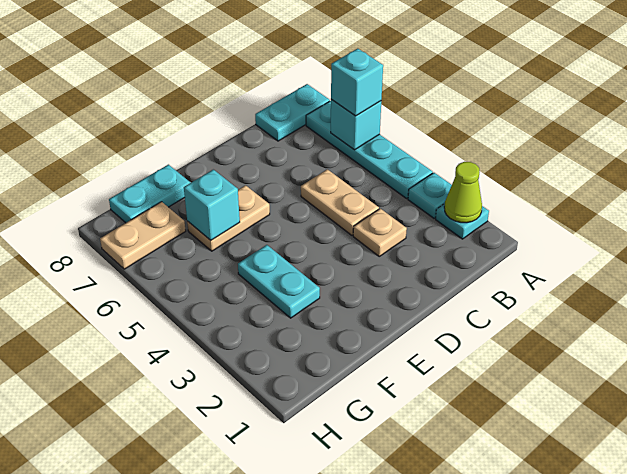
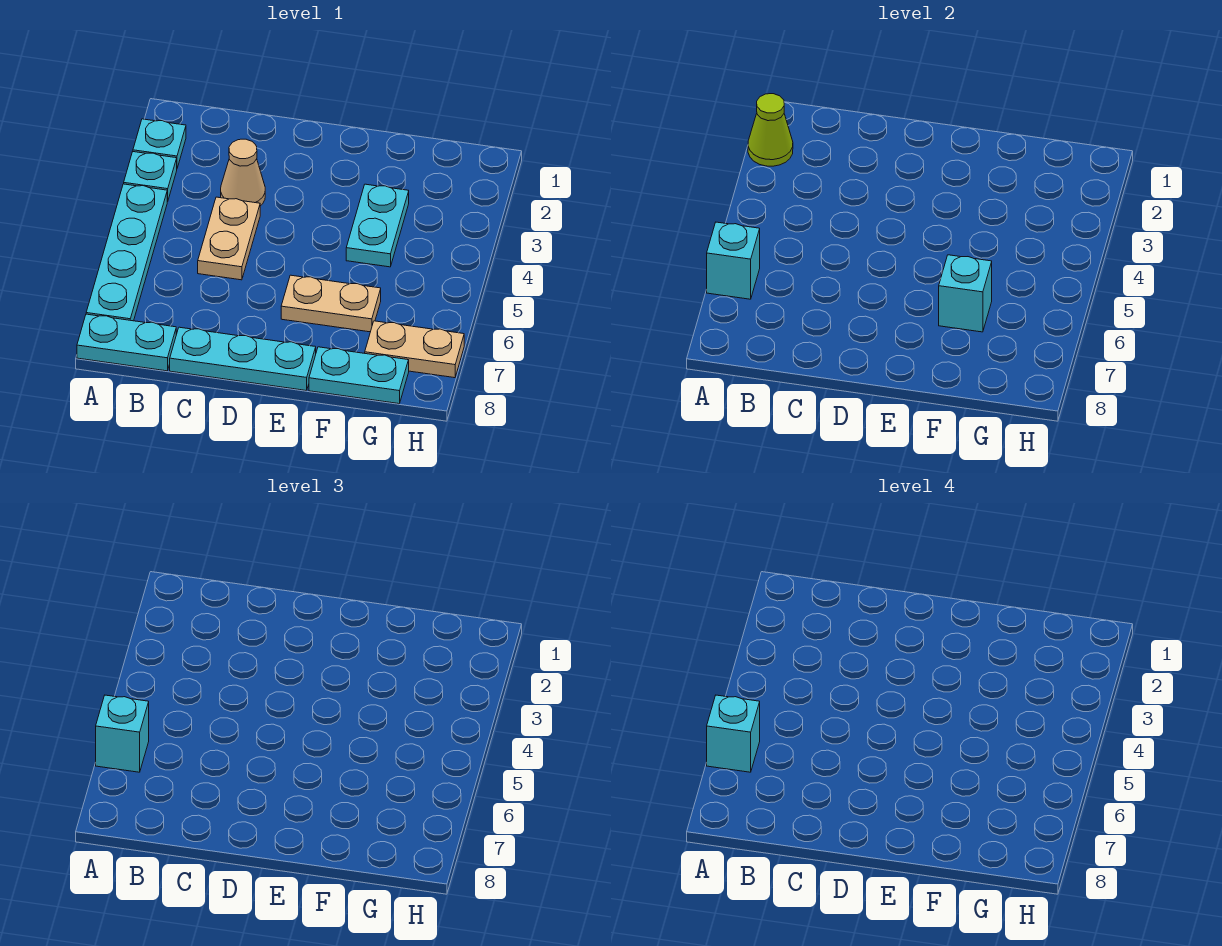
none -> cyan brick A6 level 4
tan plate C3 level 1 -> tan cone C3 level 1
none -> cyan plate C8:E8 level 1

